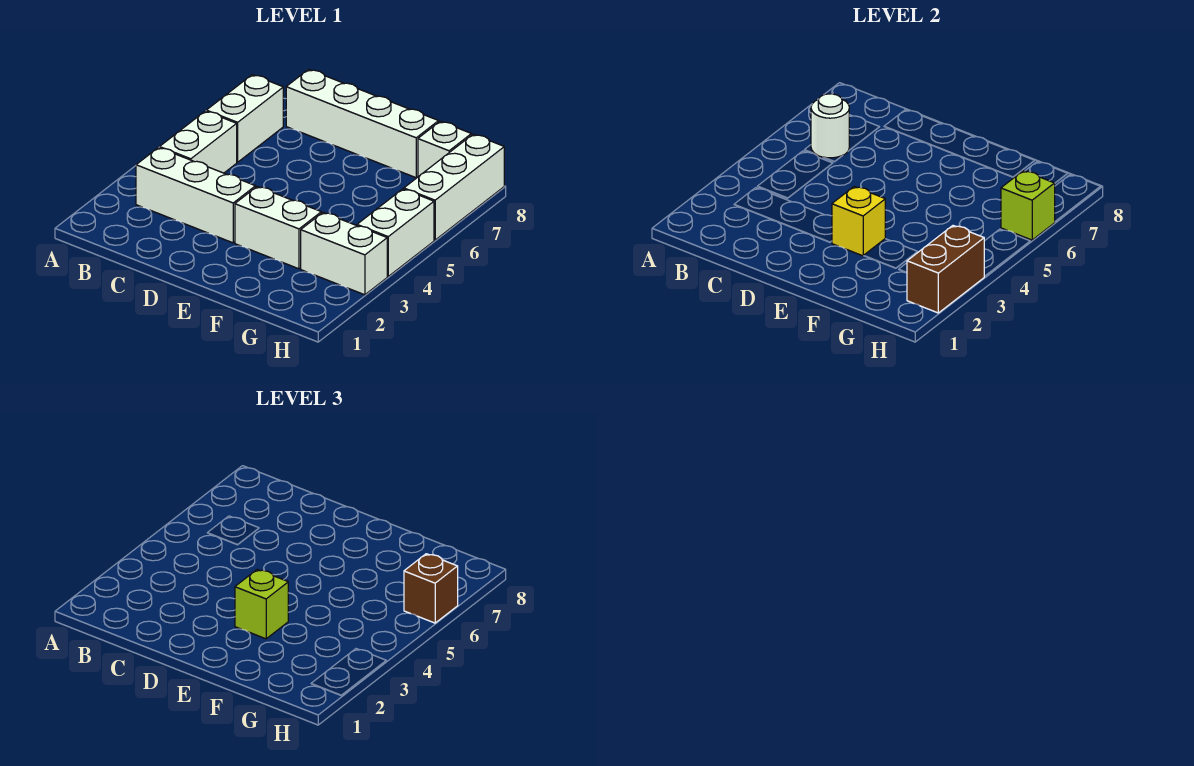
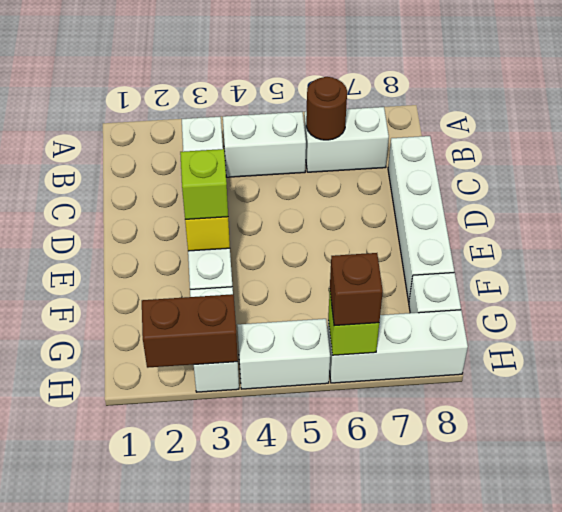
white round brick B6 level 2 -> brown round brick B6 level 2

